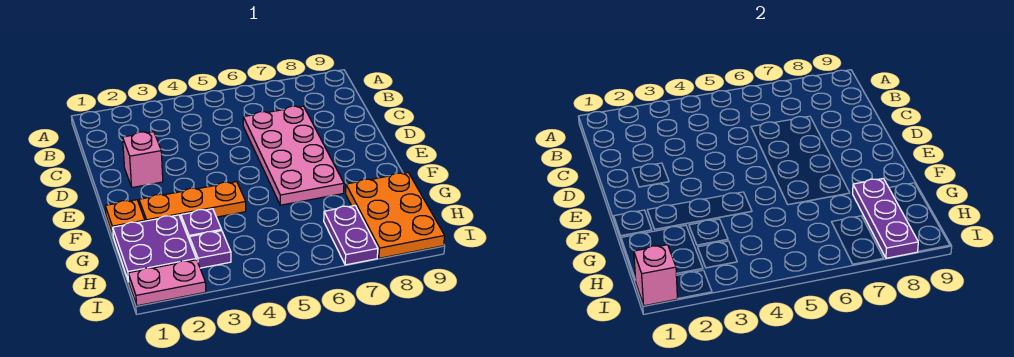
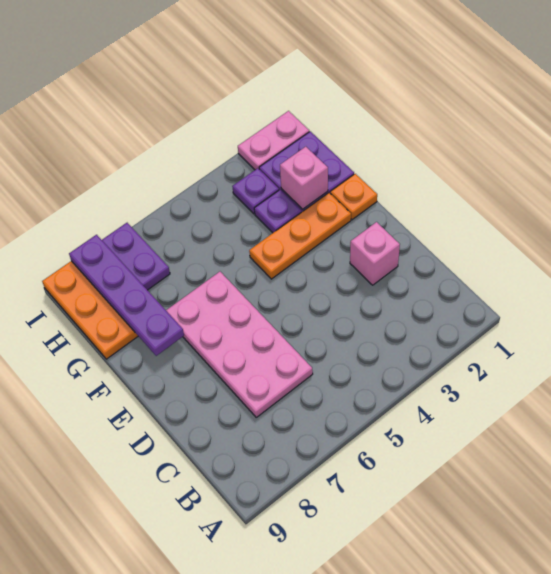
purple plate G8:I8 level 2 -> purple plate F8:I8 level 2
pink brick I1 level 2 -> pink brick G2 level 2

